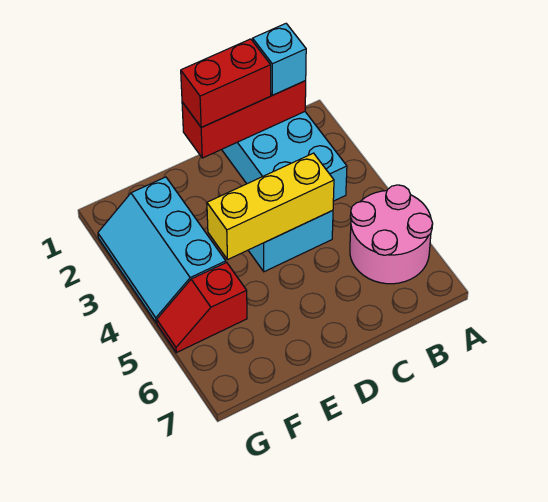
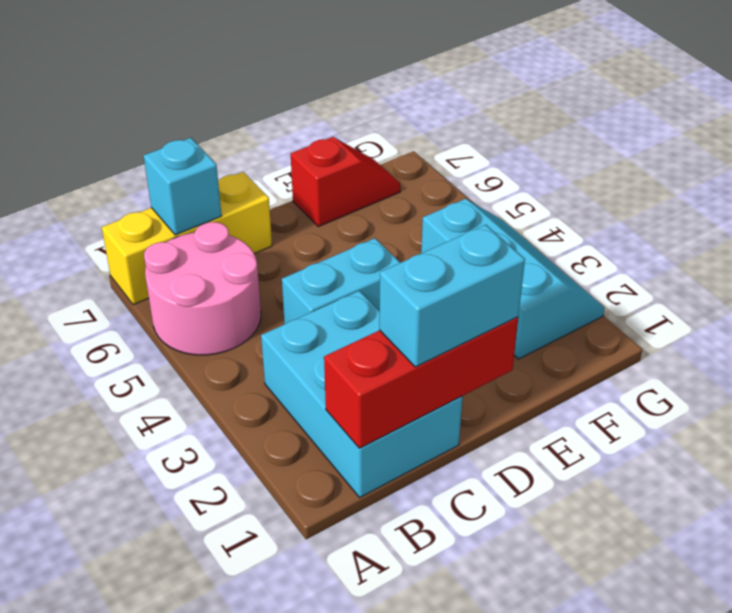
cyan brick B1 level 3 -> cyan brick B7 level 2
red brick C1:D1 level 3 -> cyan brick C1:D1 level 3
yellow brick C4:E4 level 2 -> yellow brick A7:C7 level 1
red slope F5:G5 level 1 top F -> red slope E7:F7 level 1 top E

